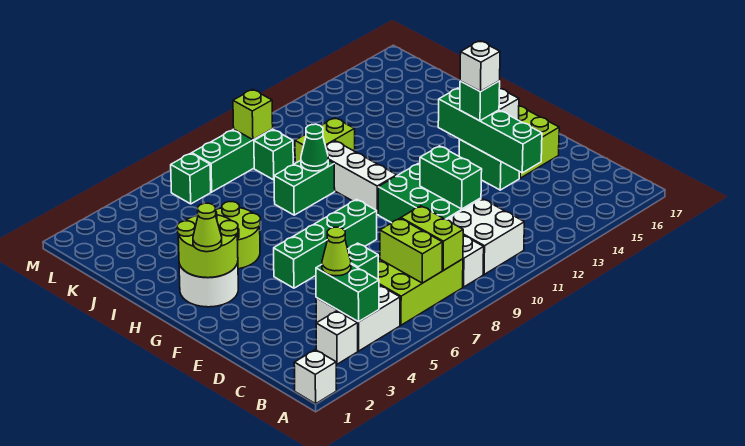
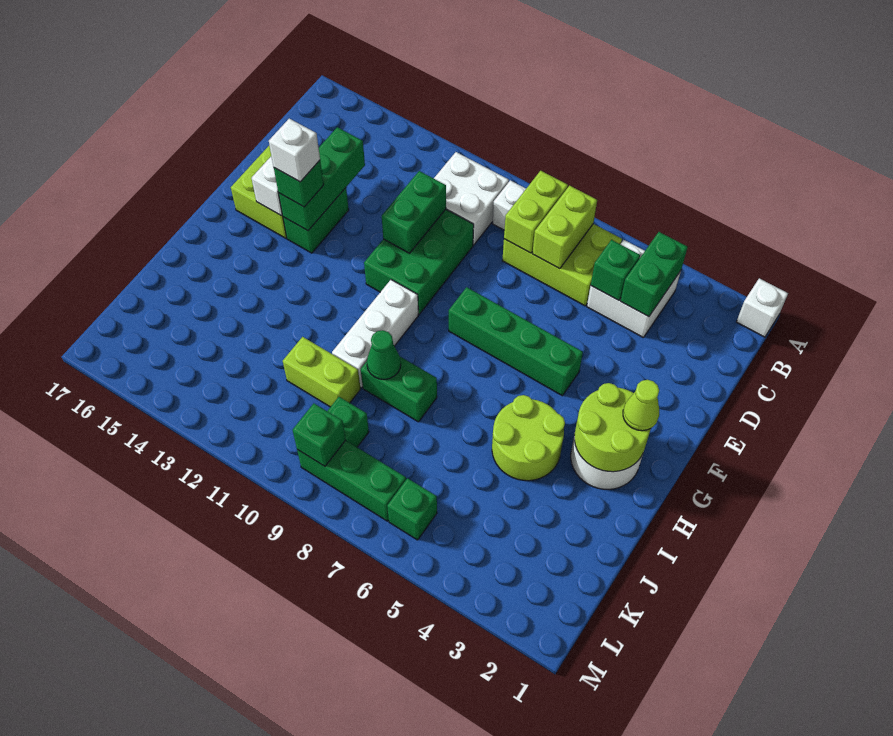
white brick B3 level 1 -> none
lime cone C4 level 3 -> none
green brick D14:G14 level 2 -> green brick D14:F14 level 2
lime brick L9 level 2 -> green brick L9 level 2

